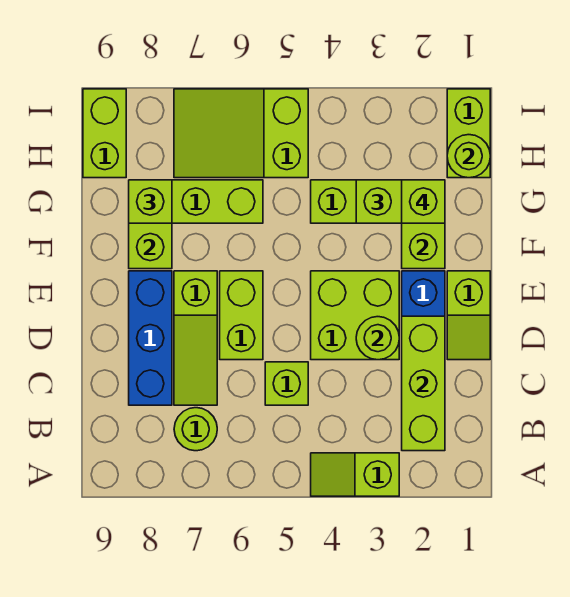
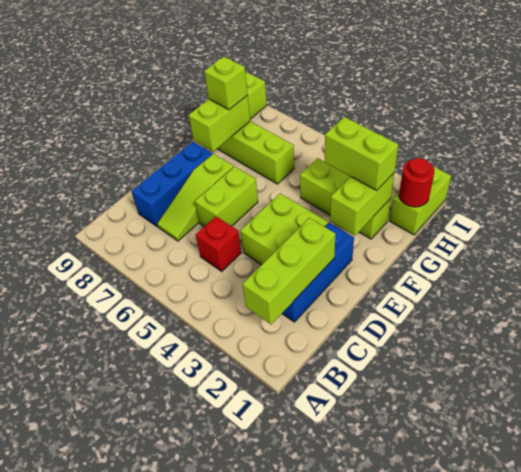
lime slope A3:A4 level 1 top 3 -> none
lime round brick B7 level 1 -> none
lime brick C5 level 1 -> red brick C5 level 1
lime slope D1:E1 level 1 top E -> none
lime round brick D3 level 2 -> none
lime brick G2 level 4 -> none
lime round brick H1 level 2 -> red round brick H1 level 2
lime slope H5:I7 level 1 top 5 -> none

